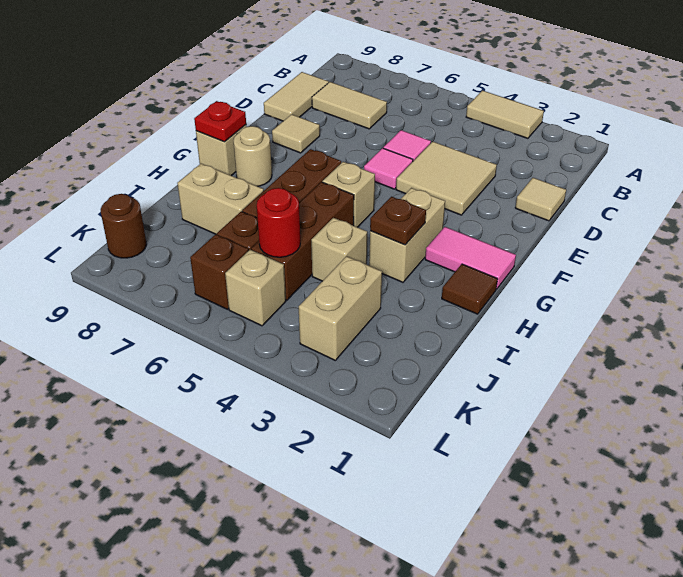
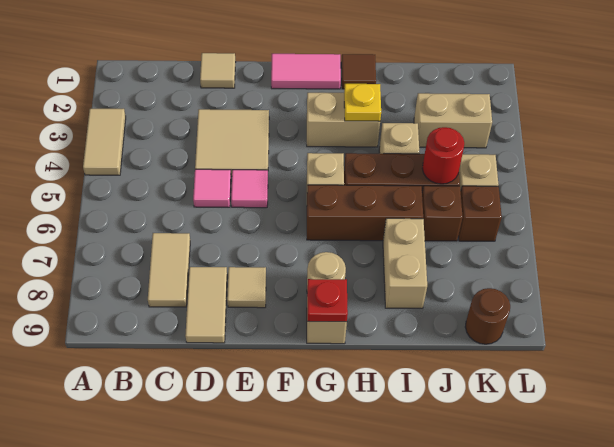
tan tile C9:D9 level 1 -> tan tile D8:D9 level 1
pink tile G1:G2 level 1 -> pink tile F1:G1 level 1
brown plate H3 level 2 -> yellow plate H3 level 2

